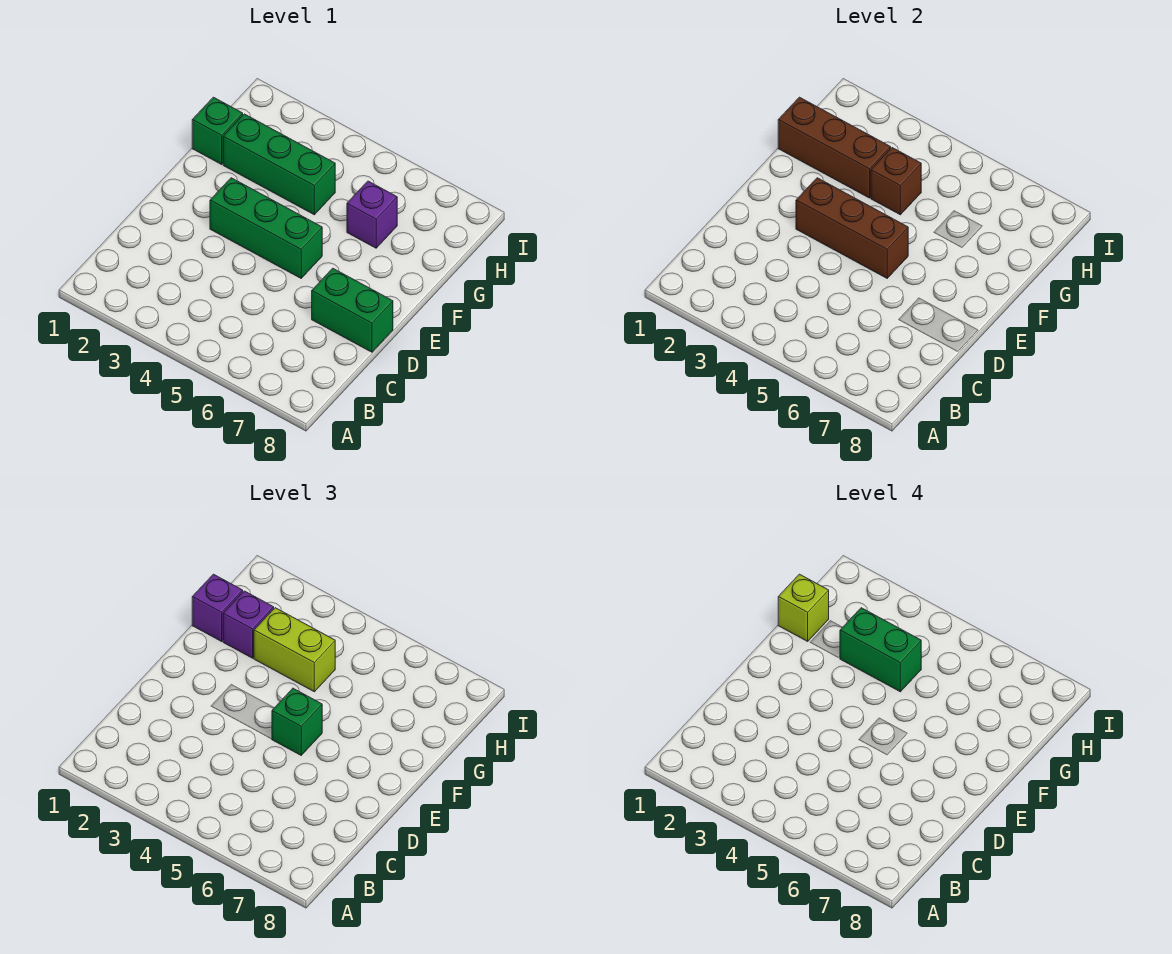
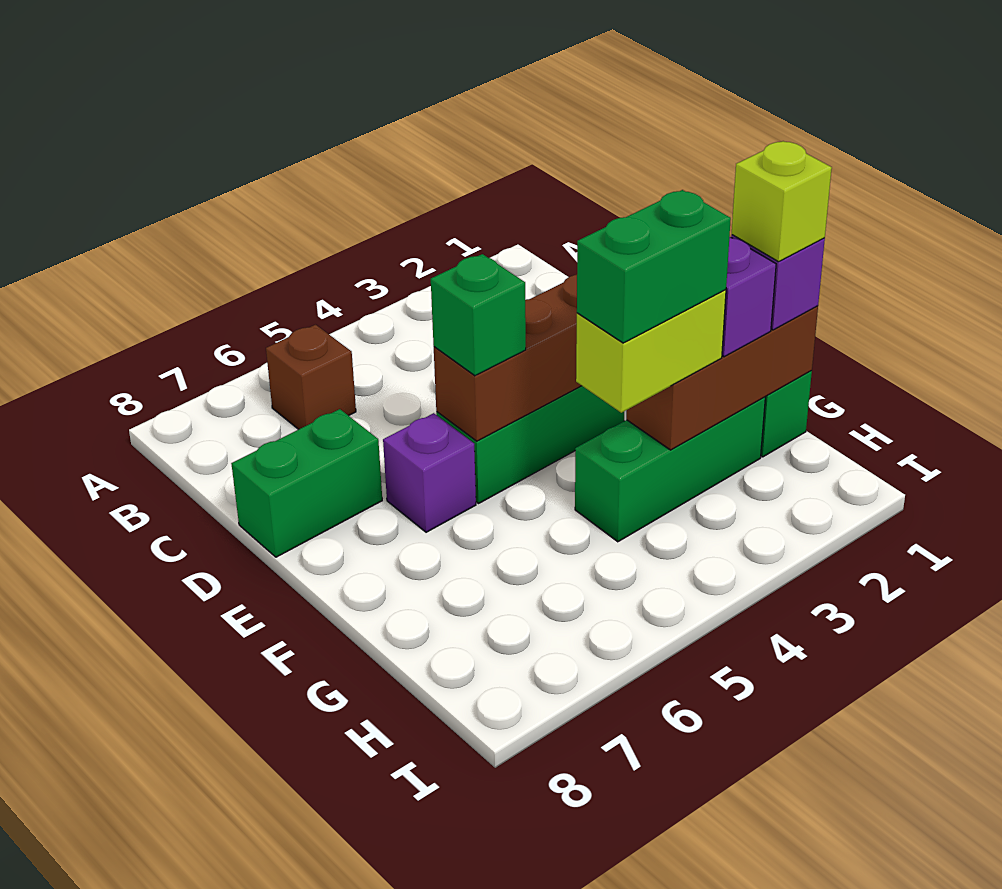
brown brick G4 level 2 -> brown brick B6 level 1
purple brick G6 level 1 -> purple brick E6 level 1

